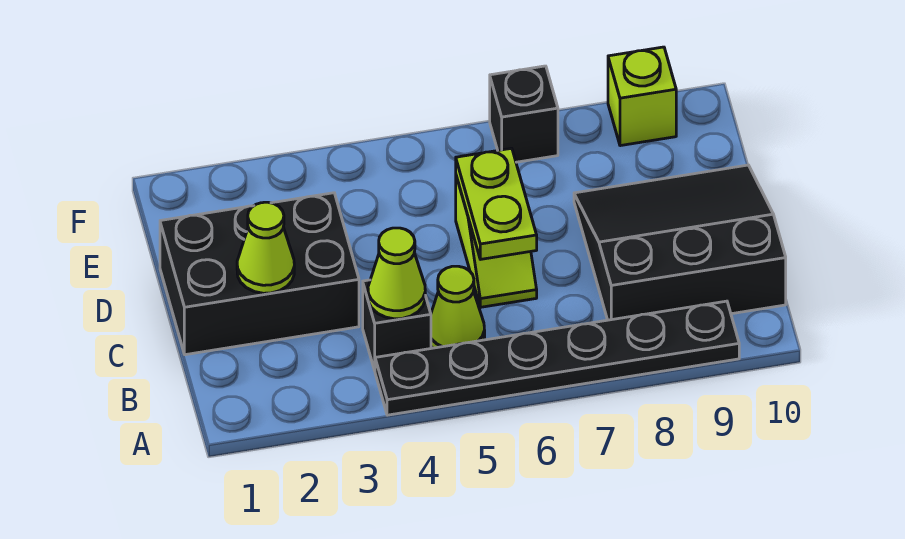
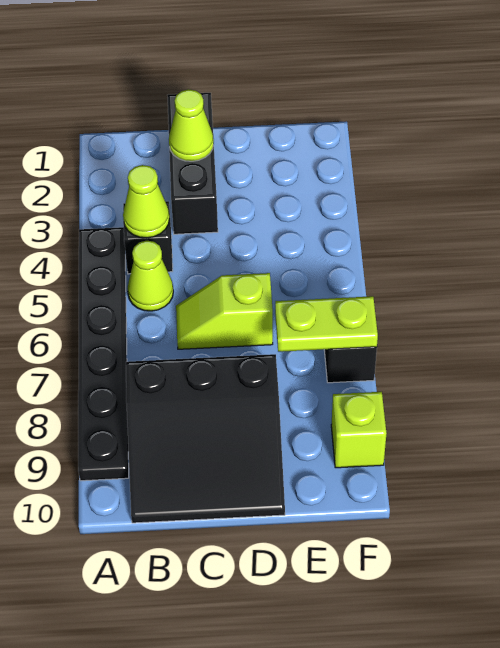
black slope B8:D10 level 1 top B -> black slope B8:D10 level 1 top 8
black brick C1:D3 level 1 -> black brick C1:C3 level 1
lime plate C6:D6 level 2 -> lime plate E7:F7 level 2

